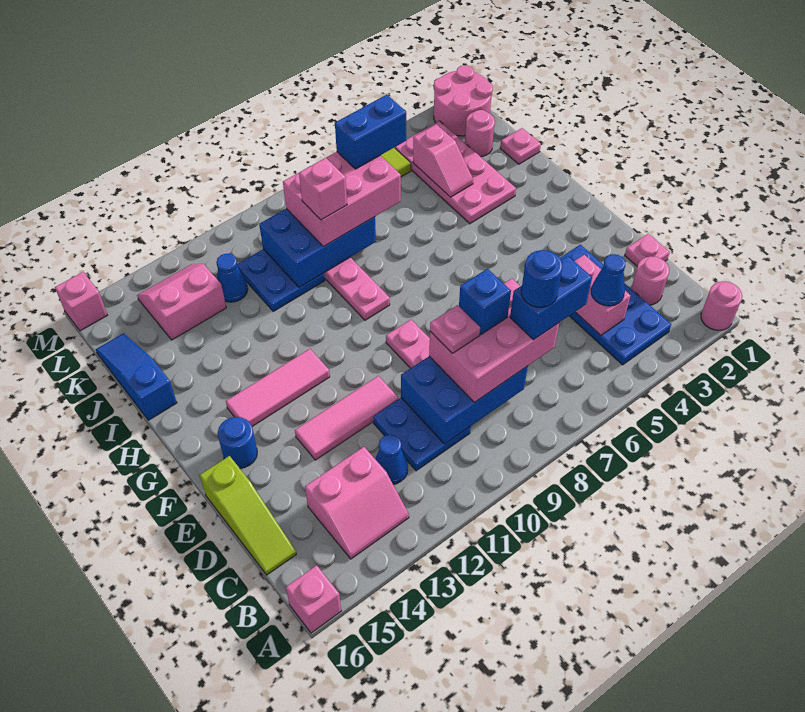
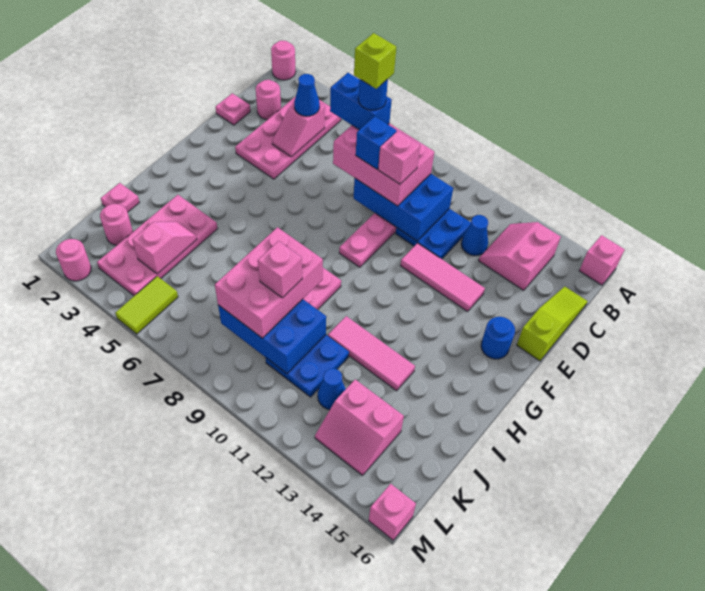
blue plate B3:E4 level 1 -> pink plate B3:E4 level 1
pink slope B13:C14 level 1 top C -> pink slope B13:C14 level 1 top 14
pink brick C4:D4 level 2 -> pink slope C4:D4 level 2 top C
none -> lime brick C7 level 6
pink plate D9 level 4 -> pink brick D9 level 4
pink tile G12:G14 level 1 -> pink tile I11:I13 level 1
blue slope I16:K16 level 1 top I -> none
pink brick J7:K9 level 3 -> pink brick I8:K9 level 3
blue brick K6:K7 level 4 -> none
pink round brick L1:M2 level 1 -> pink round brick M2 level 1

